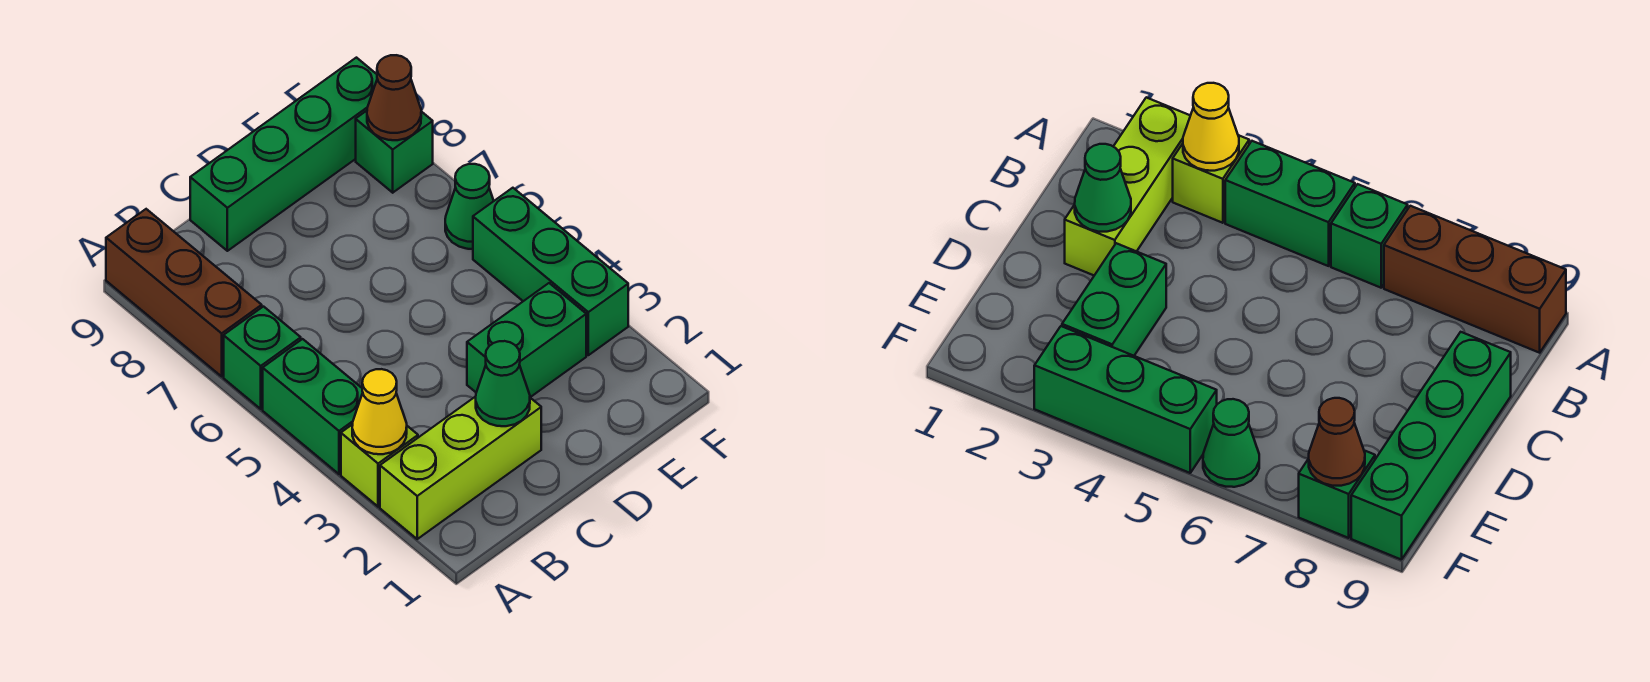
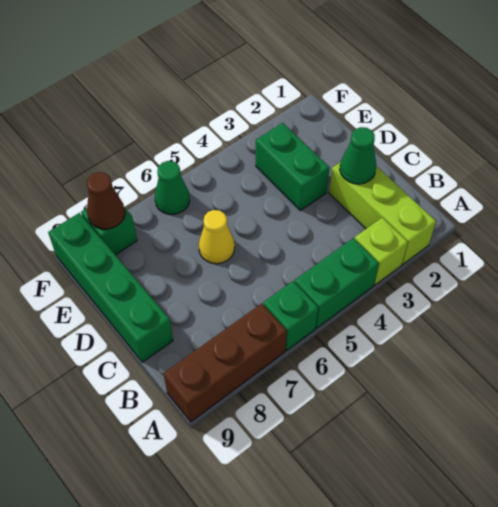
yellow cone A3 level 2 -> yellow cone D6 level 1
green brick F3:F5 level 1 -> none

